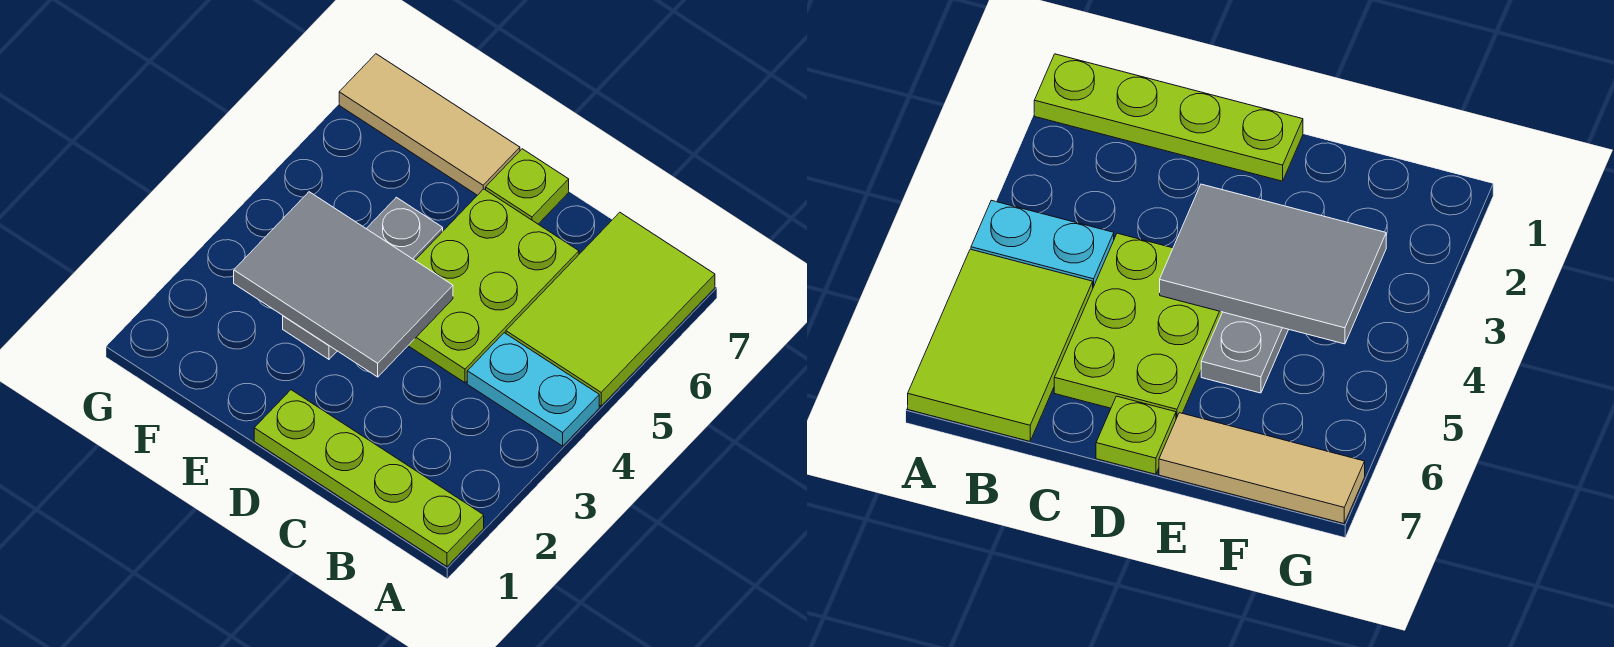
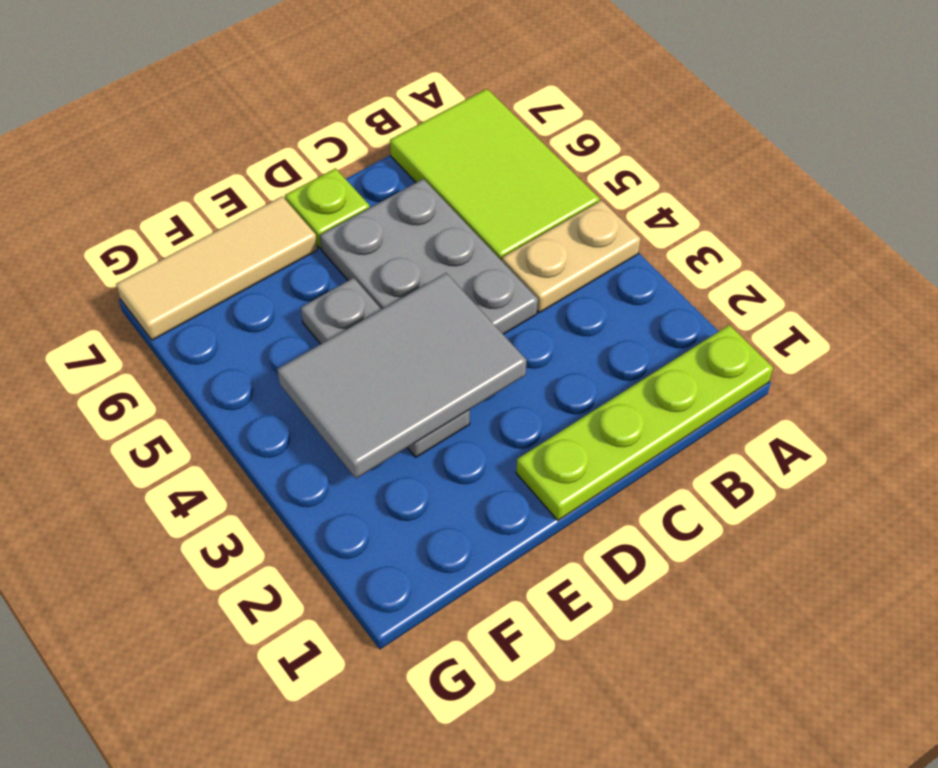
cyan plate A4:B4 level 1 -> tan plate A4:B4 level 1
lime plate C4:D6 level 1 -> grey plate C4:D6 level 1

